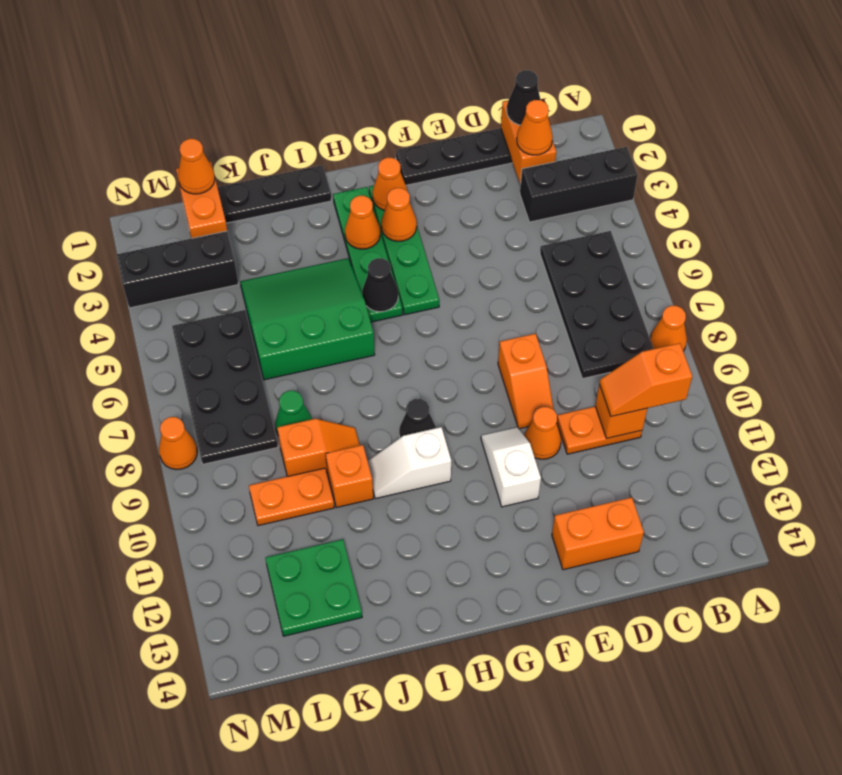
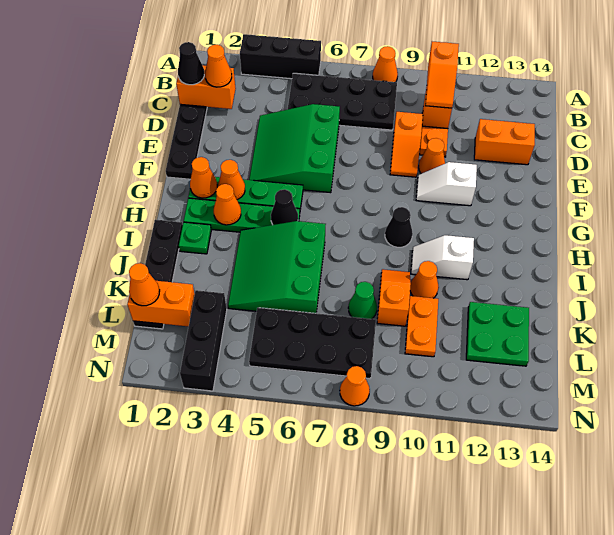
black brick A3:C3 level 1 -> black brick A3:A5 level 1
none -> green slope D4:F6 level 1 top 6
orange brick D13:E13 level 1 -> orange brick D12:D13 level 1
orange slope E8:E9 level 1 top 8 -> orange slope D9:E9 level 1 top D
white slope H10:I10 level 1 top H -> white slope I10:I11 level 1 top 11
none -> green plate I2 level 1
orange brick J10 level 1 -> orange cone J10 level 1

